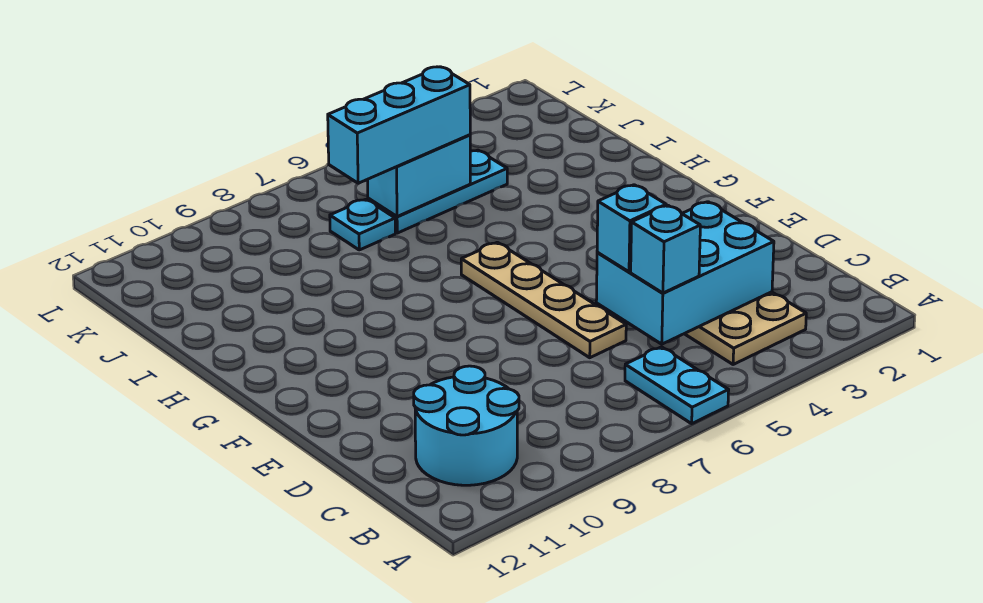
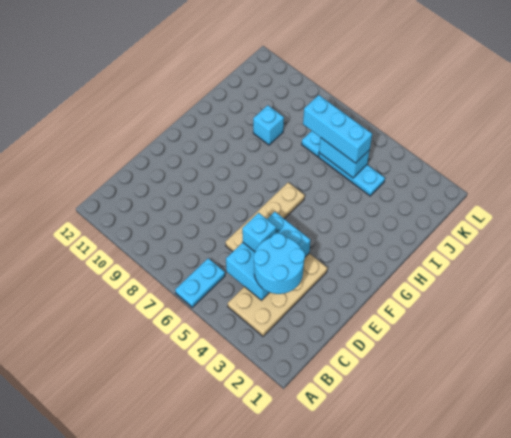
cyan round brick B10:C11 level 1 -> cyan round brick C3:D4 level 3
cyan brick C3:D5 level 2 -> cyan brick C4:E5 level 2
cyan brick C5 level 3 -> cyan brick I9 level 1

